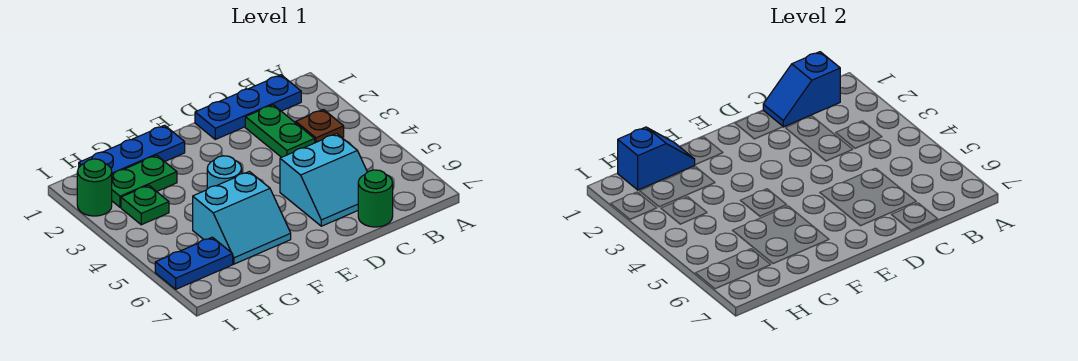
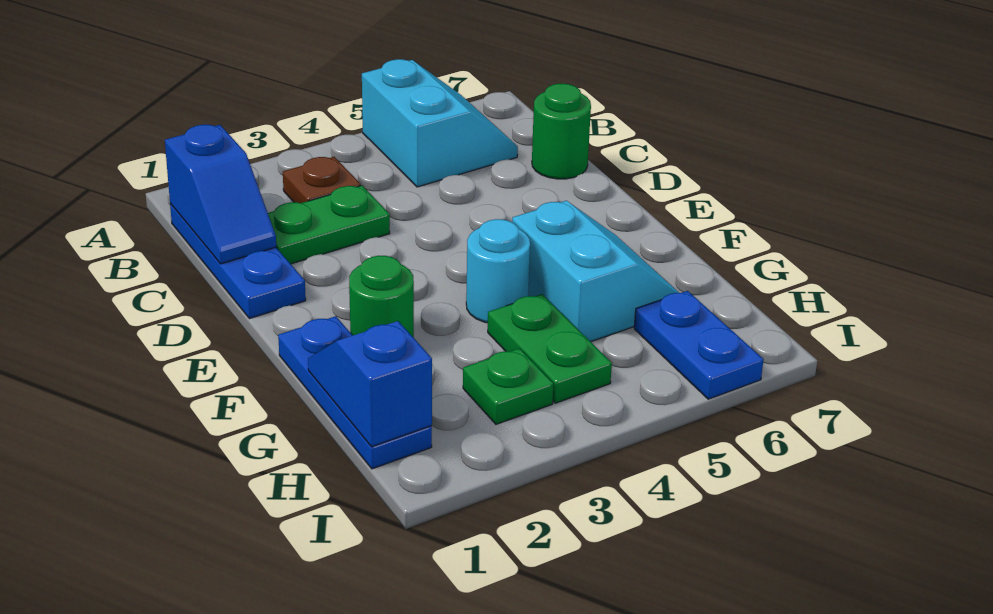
cyan slope C5:D6 level 1 top 5 -> cyan slope A5:B6 level 1 top 5
green plate G2:H2 level 1 -> green plate G4:H4 level 1
green round brick I2 level 1 -> green round brick F2 level 1

